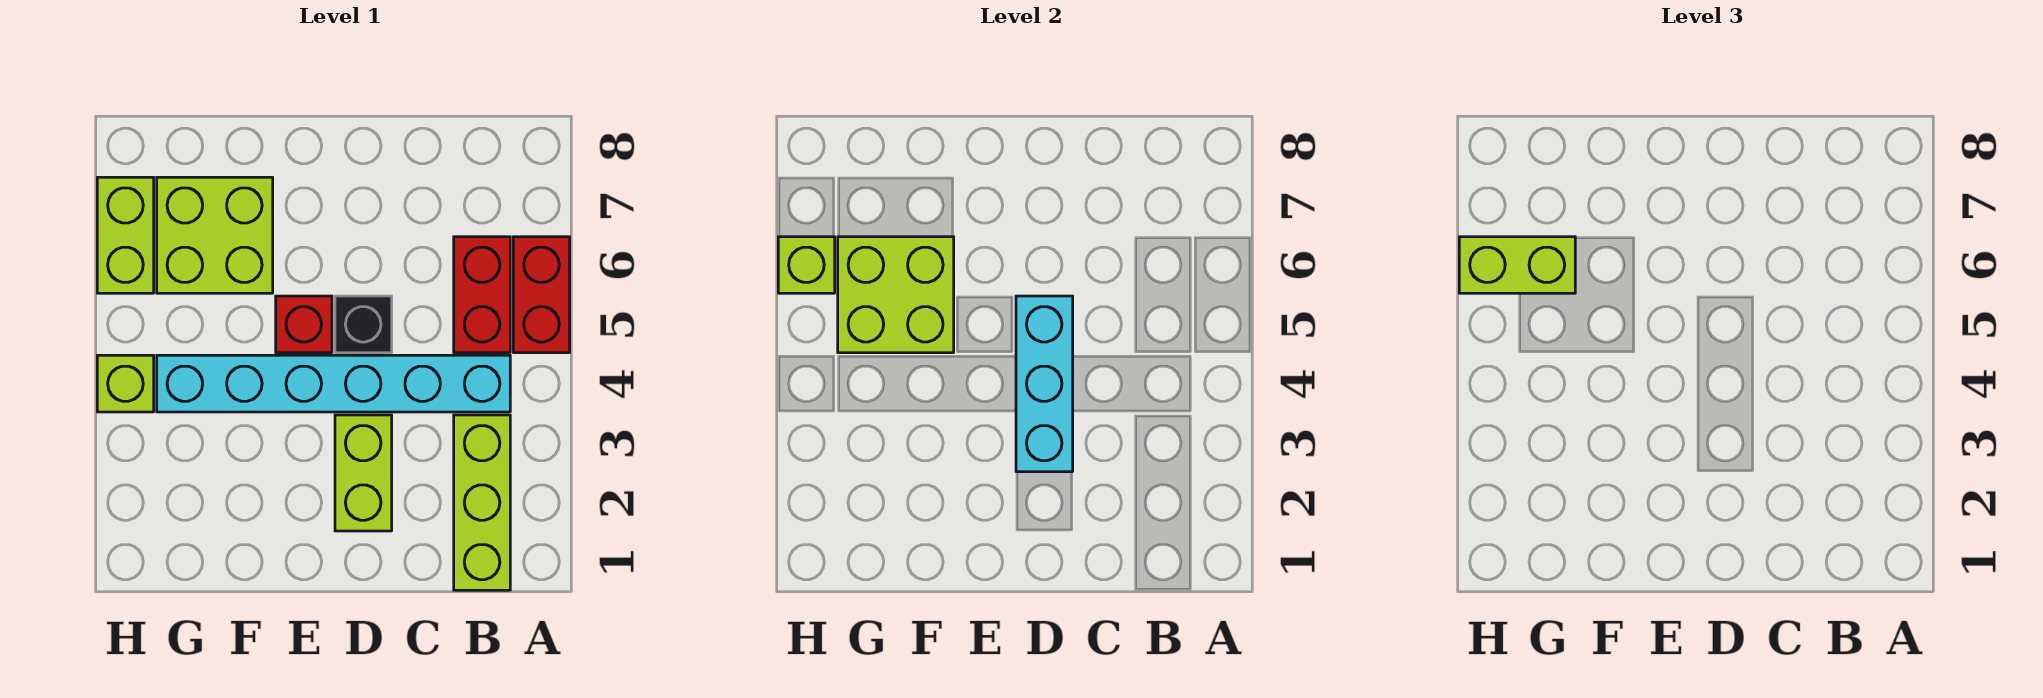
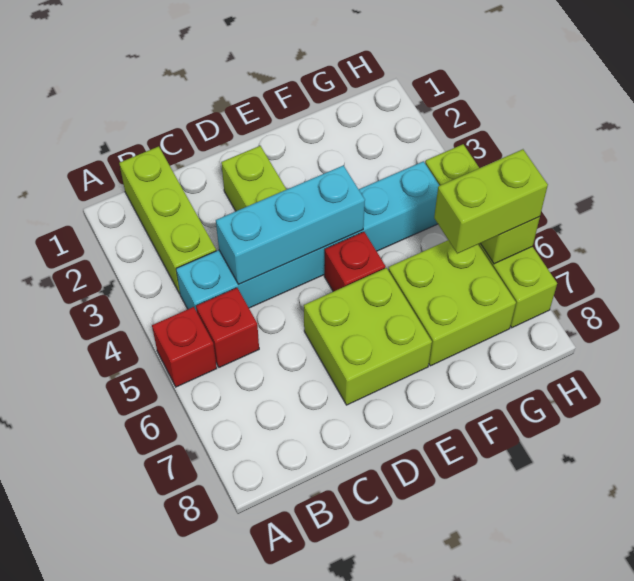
red brick A5:A6 level 1 -> red brick A5 level 1
red brick B5:B6 level 1 -> red brick B5 level 1
cyan brick D3:D5 level 2 -> cyan brick C4:E4 level 2
black brick D5 level 1 -> none
lime brick F5:G6 level 2 -> lime brick D6:E7 level 1

